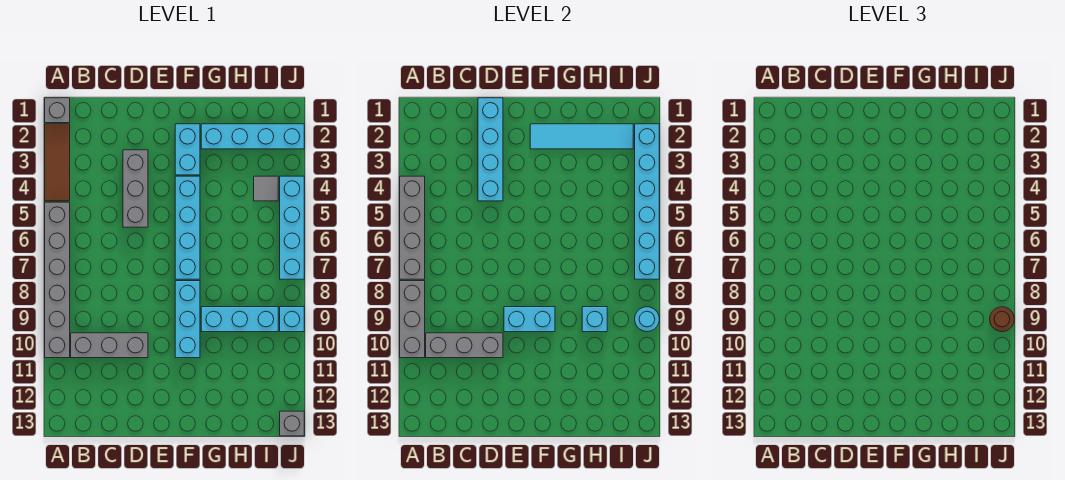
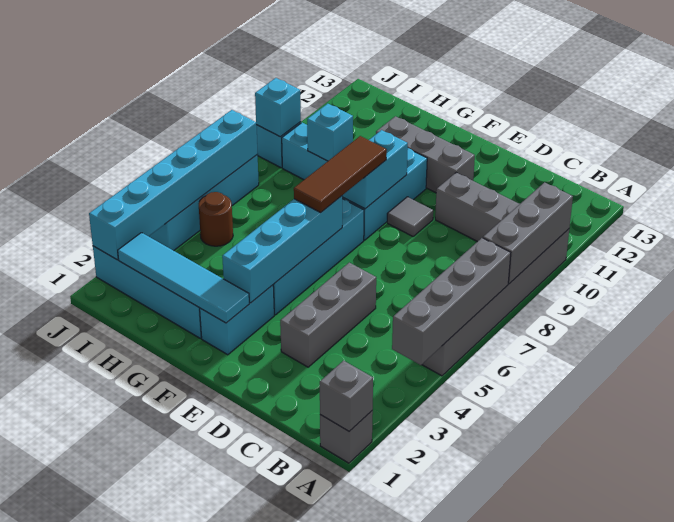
brown tile A2:A4 level 1 -> brown tile F6:F8 level 3
grey brick B10:D10 level 2 -> grey brick E11:G11 level 1
cyan brick D1:D4 level 2 -> cyan brick F3:F6 level 2
cyan brick E9:F9 level 2 -> cyan brick F8:F9 level 2
grey tile I4 level 1 -> grey tile E9 level 1
cyan round brick J9 level 2 -> cyan brick J9 level 2
brown round brick J9 level 3 -> brown round brick I5 level 1
grey brick J13 level 1 -> grey brick A1 level 2

